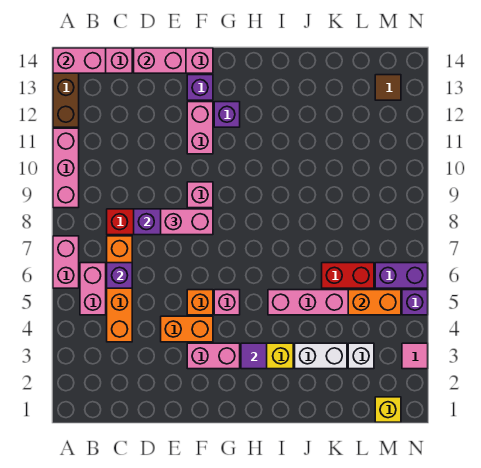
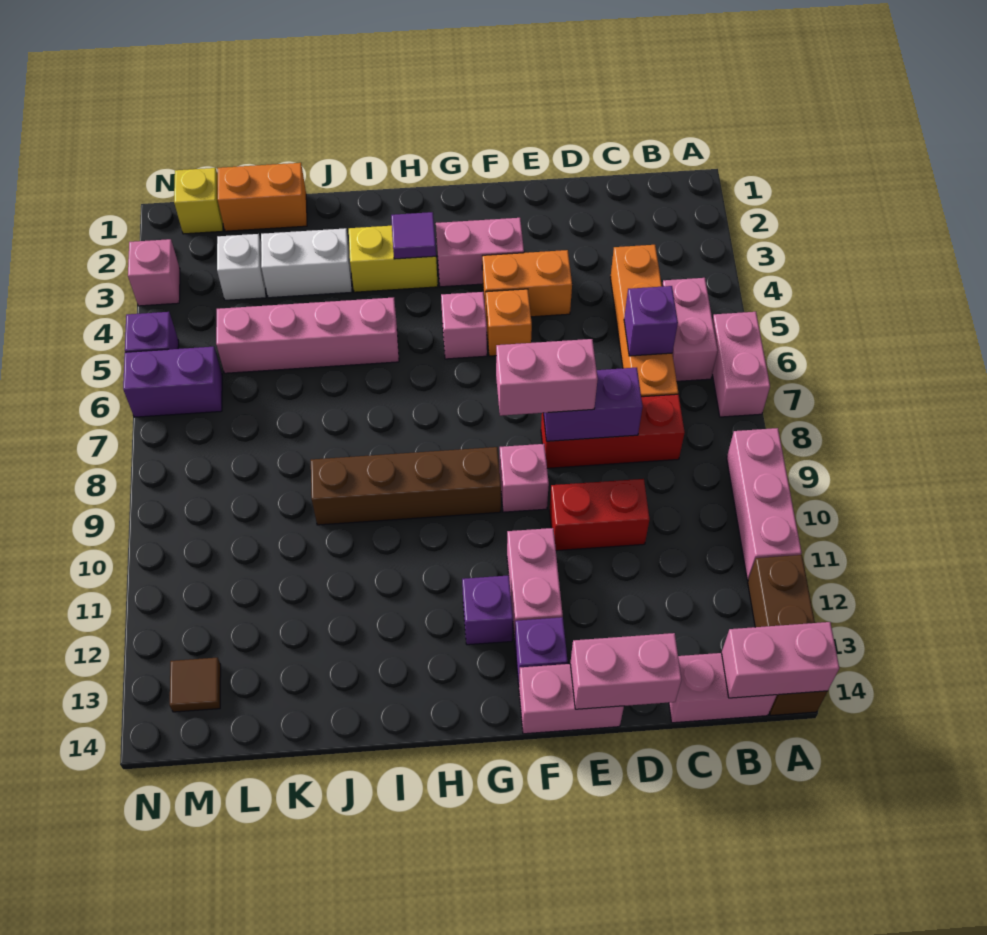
none -> brown brick G9:J9 level 1
red brick K6:L6 level 1 -> red brick D10:E10 level 1
orange brick L5:M5 level 2 -> orange brick K1:L1 level 1
pink tile N3 level 1 -> pink brick N3 level 1

